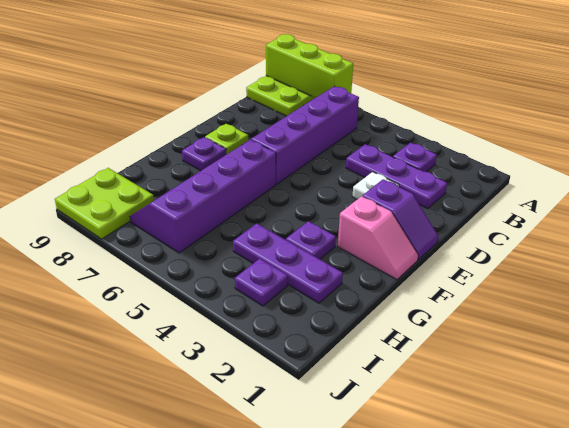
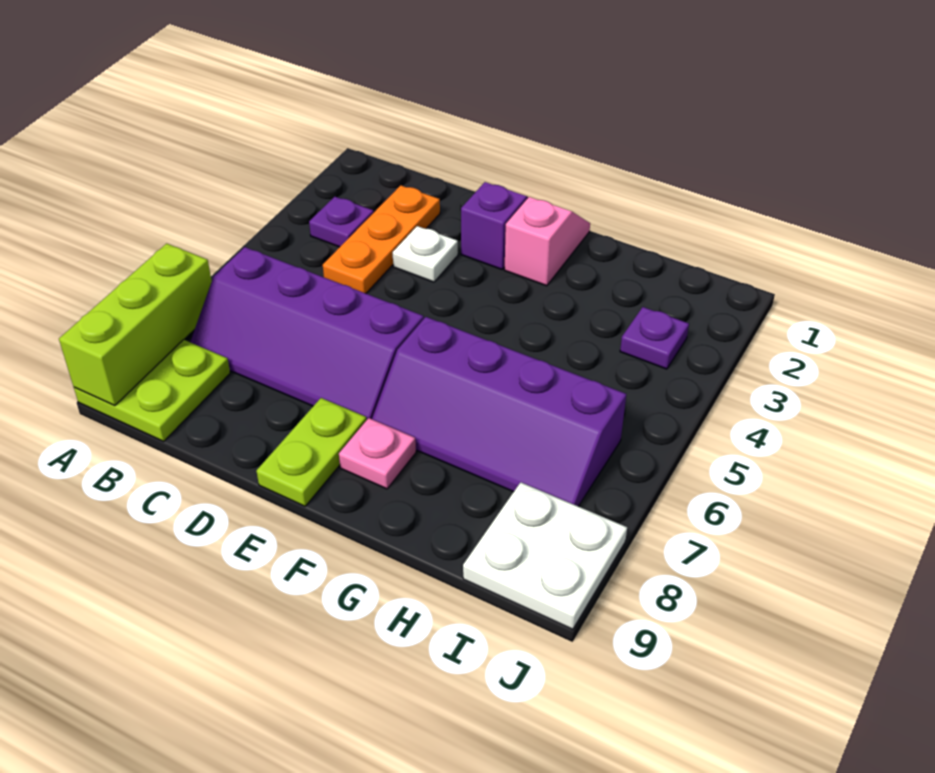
purple plate C2:C4 level 1 -> orange plate C2:C4 level 1
lime plate E8 level 1 -> lime plate E8:E9 level 1
purple plate F8 level 1 -> pink plate F8 level 1
purple plate G3 level 1 -> none
purple plate H2:H4 level 1 -> none
lime plate I8:J9 level 1 -> white plate I8:J9 level 1

